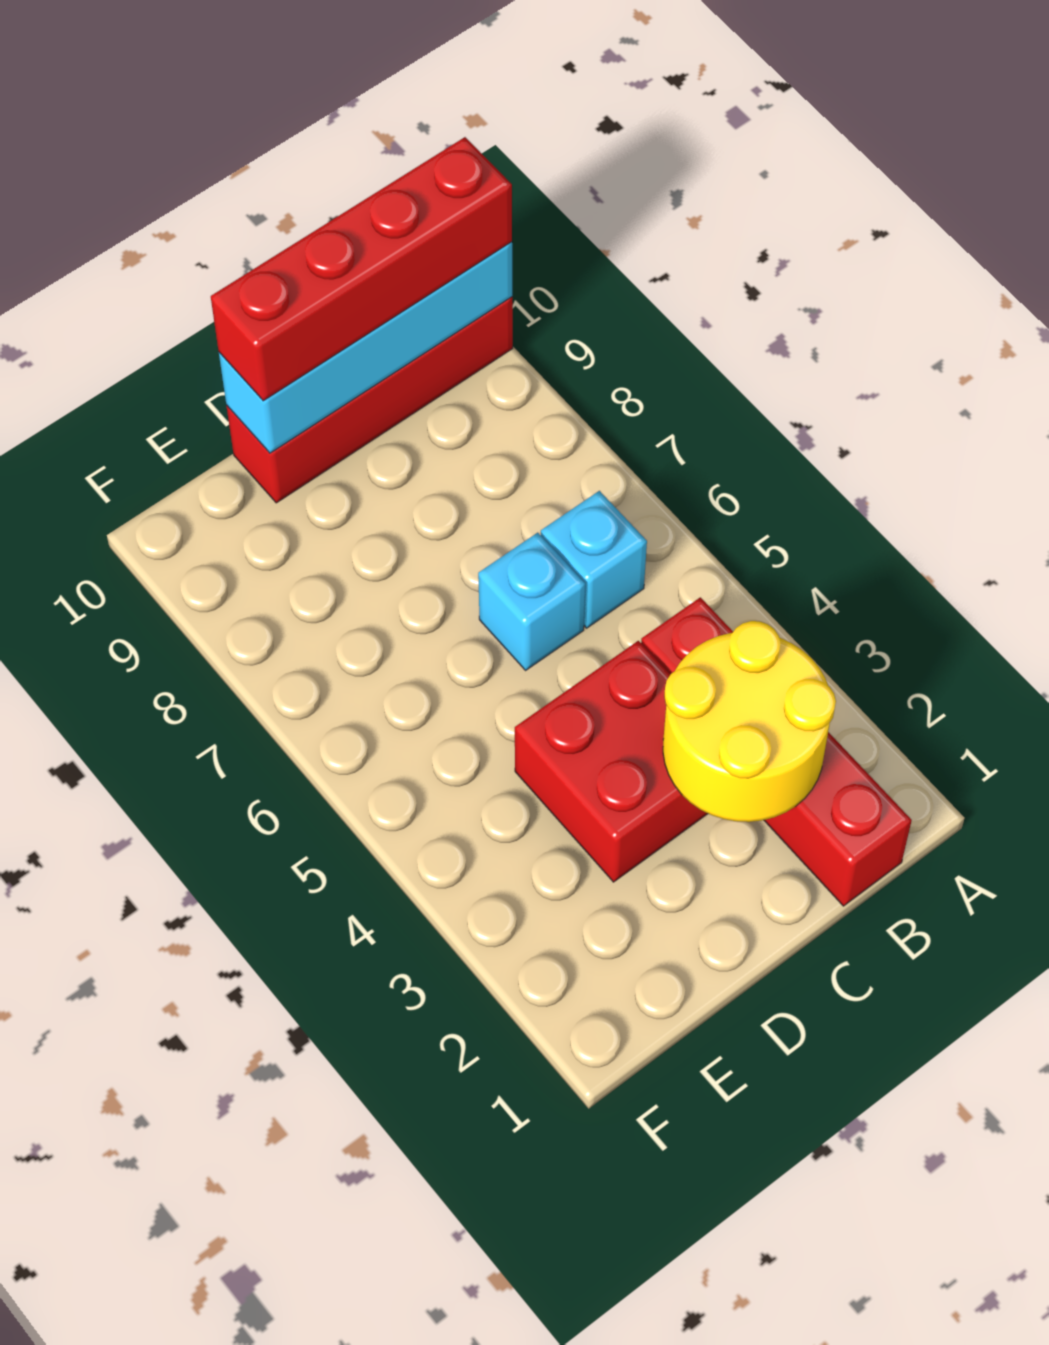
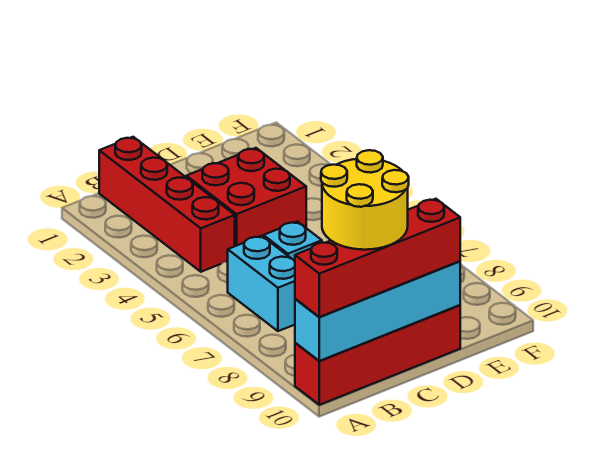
yellow round brick B2:C3 level 2 -> yellow round brick B9:C10 level 4
cyan brick B6 level 1 -> cyan brick B6:B7 level 1

